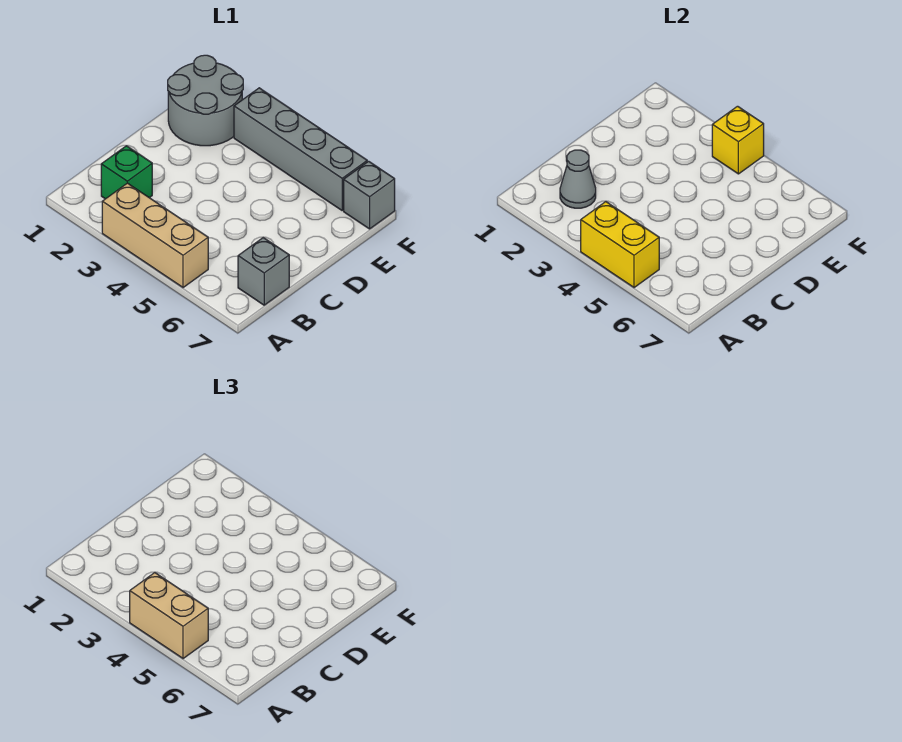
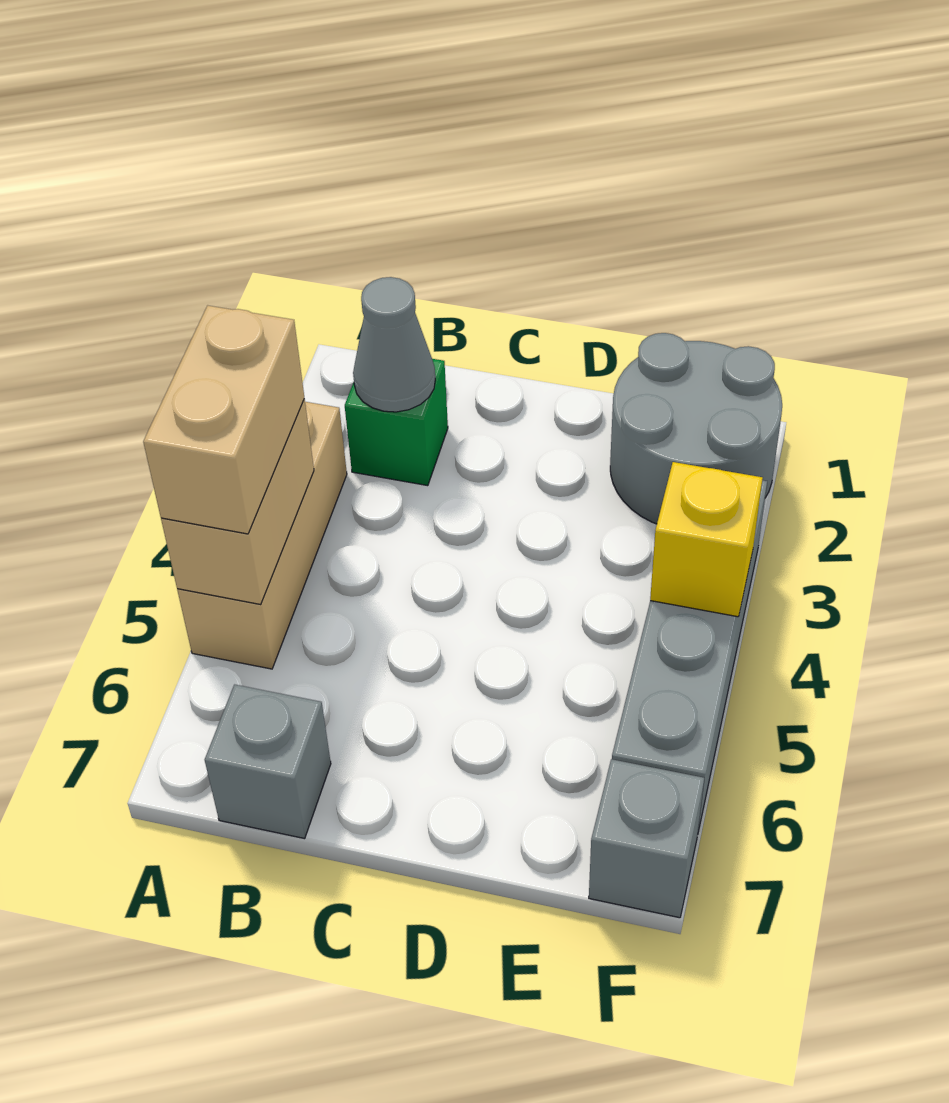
yellow brick A4:A5 level 2 -> tan brick A4:A5 level 2

